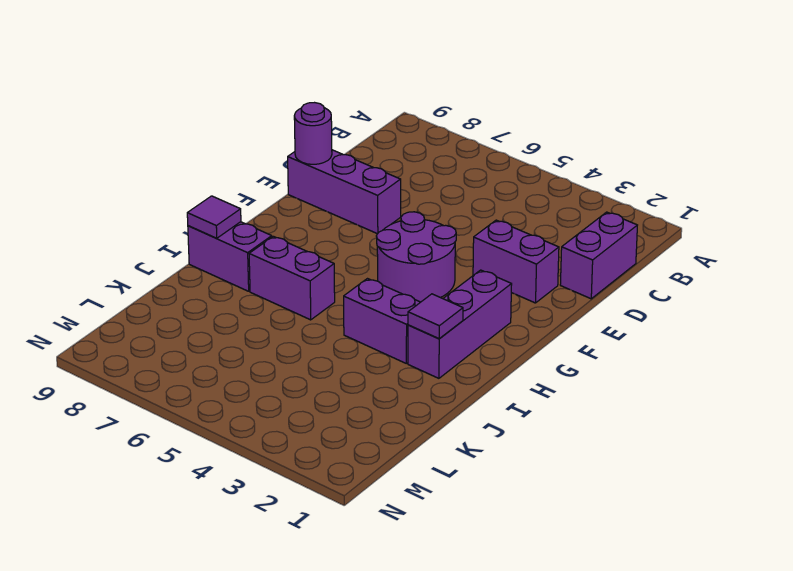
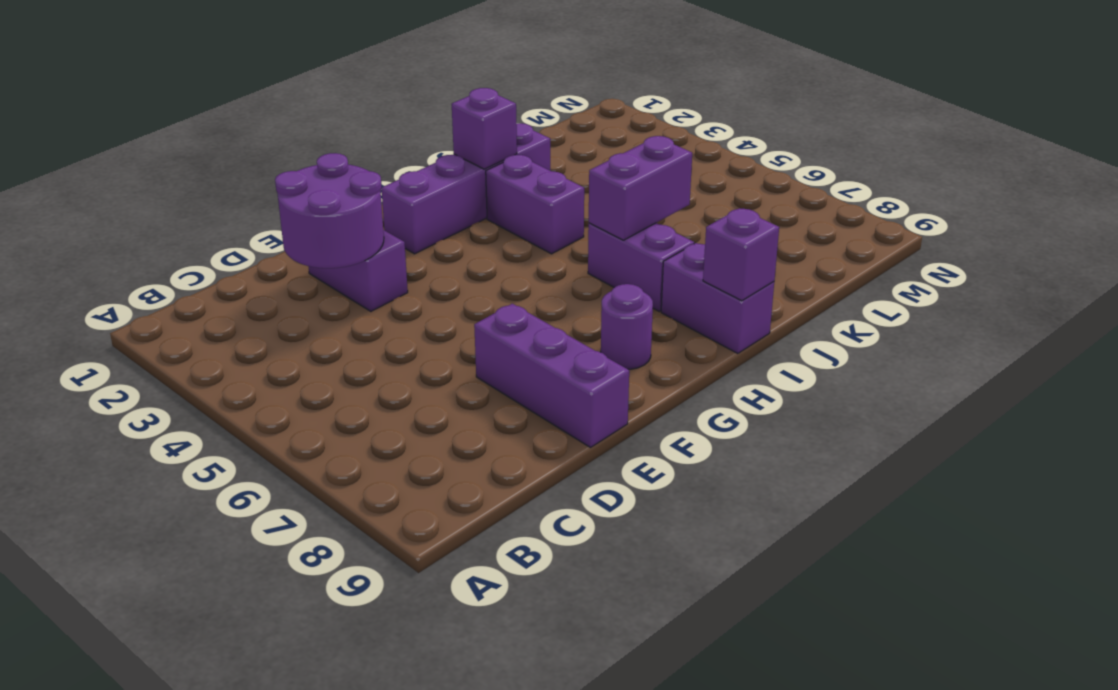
purple brick C1:D1 level 1 -> purple brick I6:J6 level 2
purple round brick E9 level 2 -> purple round brick G8 level 1
purple round brick F4:G5 level 1 -> purple round brick D2:E3 level 2
purple brick G2:I2 level 1 -> purple brick G2:J2 level 1
purple tile I2 level 2 -> purple brick I2 level 2
purple tile I9 level 2 -> purple brick I9 level 2

